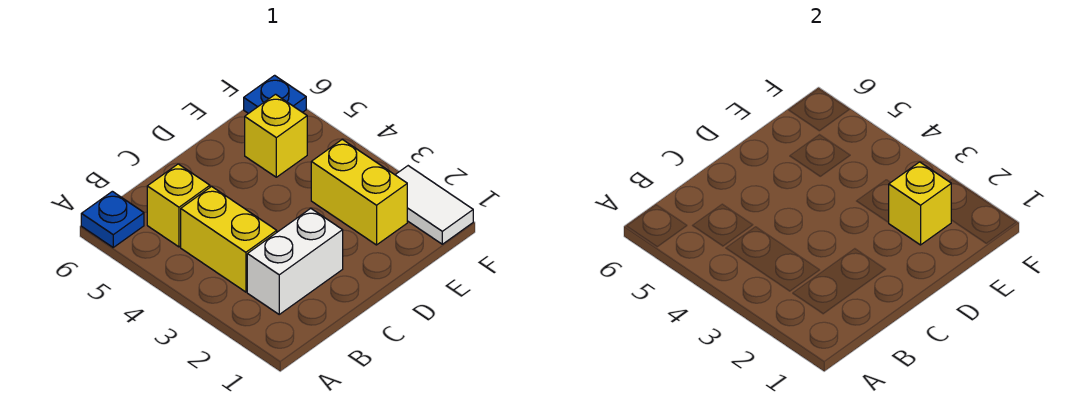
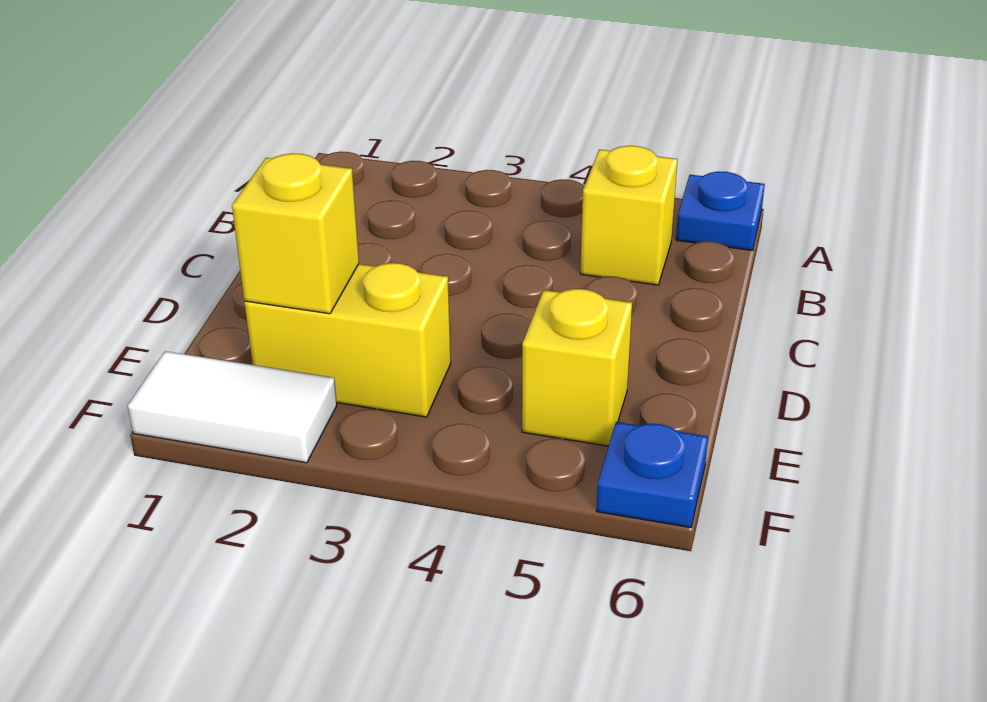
white brick B2:C2 level 1 -> none
yellow brick B3:B4 level 1 -> none

